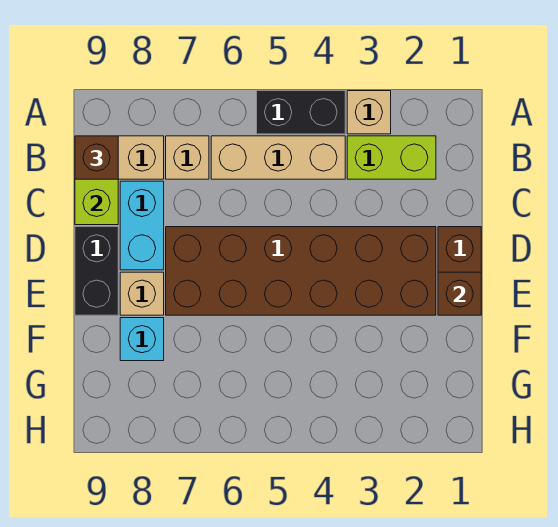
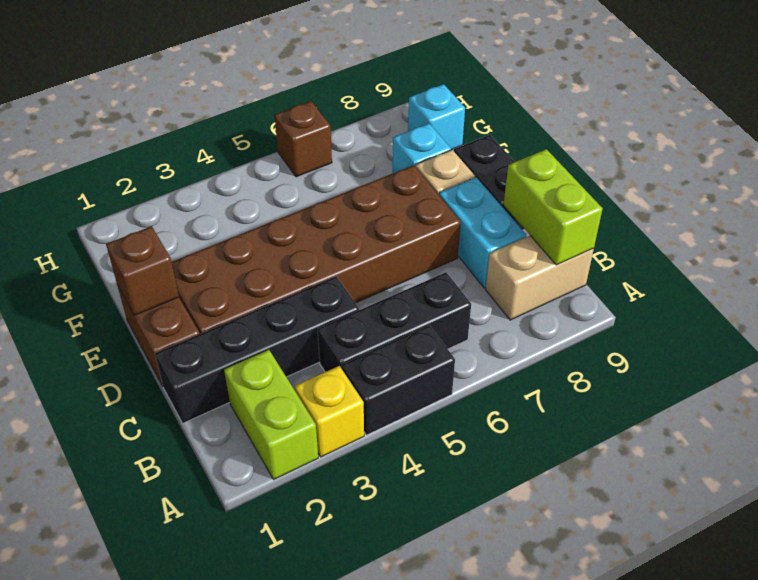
tan brick A3 level 1 -> yellow brick A3 level 1
lime brick B2:B3 level 1 -> lime brick A2:B2 level 1
tan brick B4:B6 level 1 -> black brick B4:B6 level 1
tan brick B7 level 1 -> none
brown brick B9 level 3 -> brown brick H6 level 1
none -> black brick C1:C4 level 1
none -> cyan brick G9 level 1

